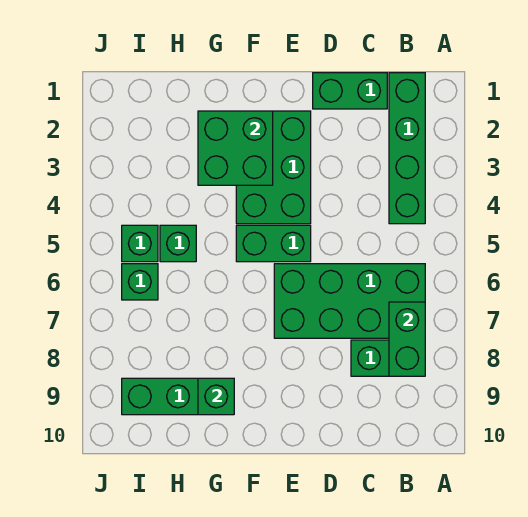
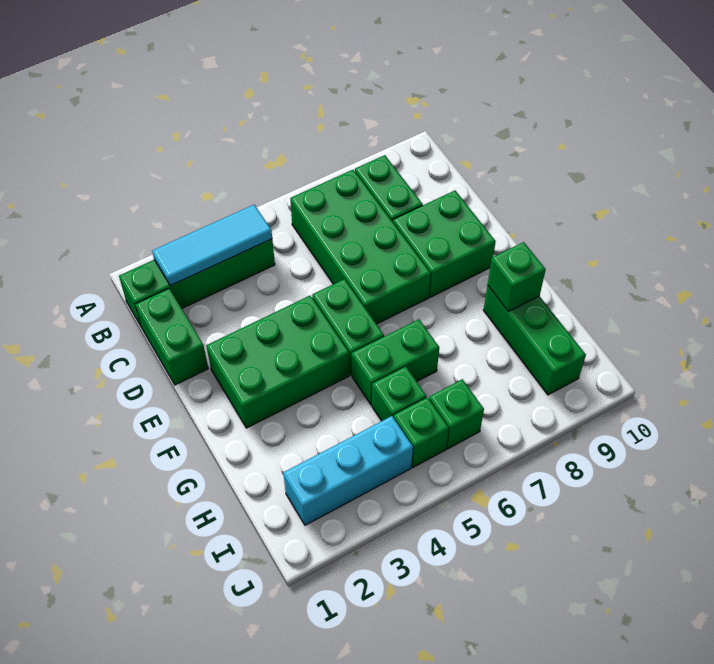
none -> cyan tile B2:B4 level 2
green brick B7:B8 level 2 -> green brick G5:G6 level 1
green brick F2:G3 level 2 -> green brick D8:E9 level 1
none -> cyan brick I2:I4 level 1

